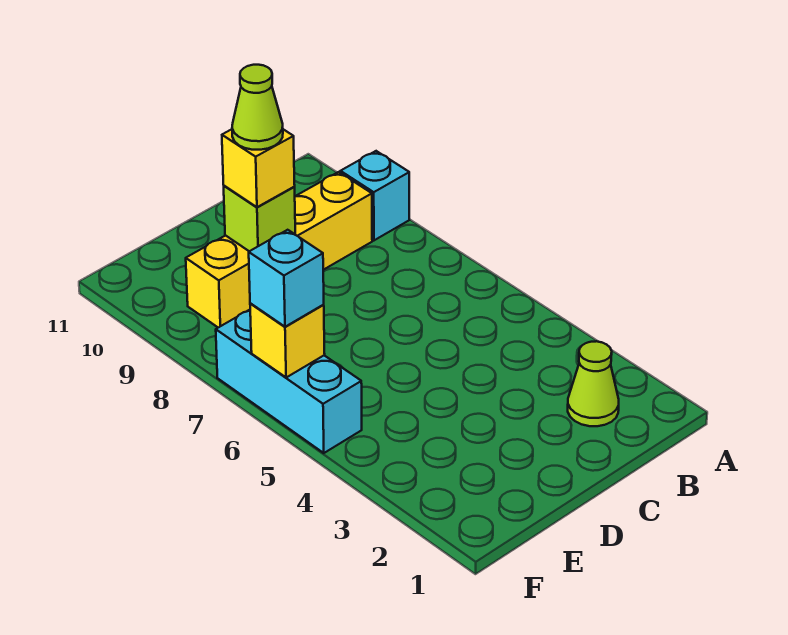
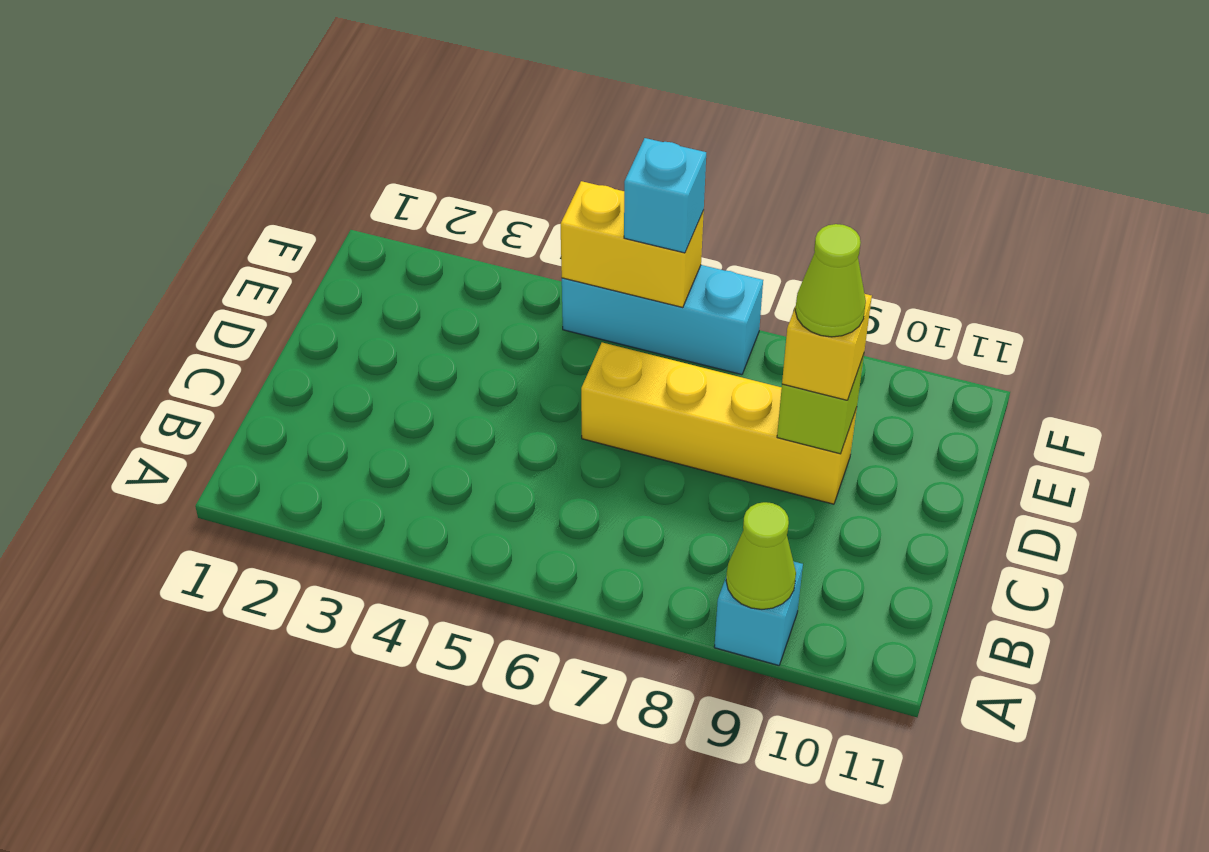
lime cone B2 level 1 -> lime cone A9 level 2
yellow brick B9:E9 level 1 -> yellow brick D6:D9 level 1
yellow brick F6 level 2 -> yellow brick F5:F6 level 2

